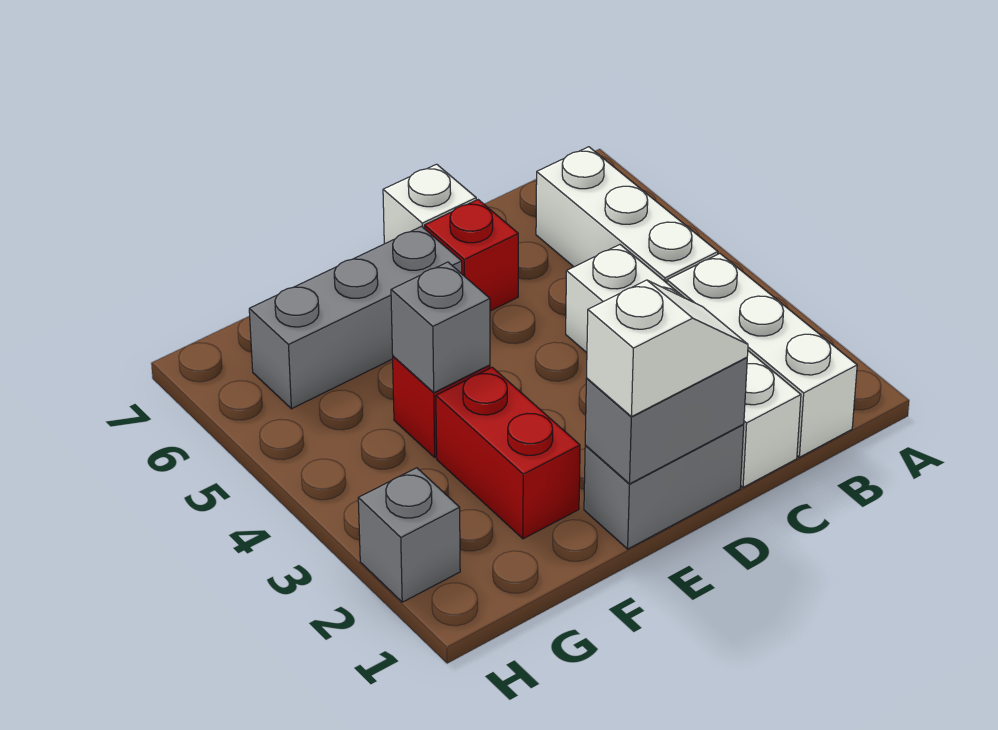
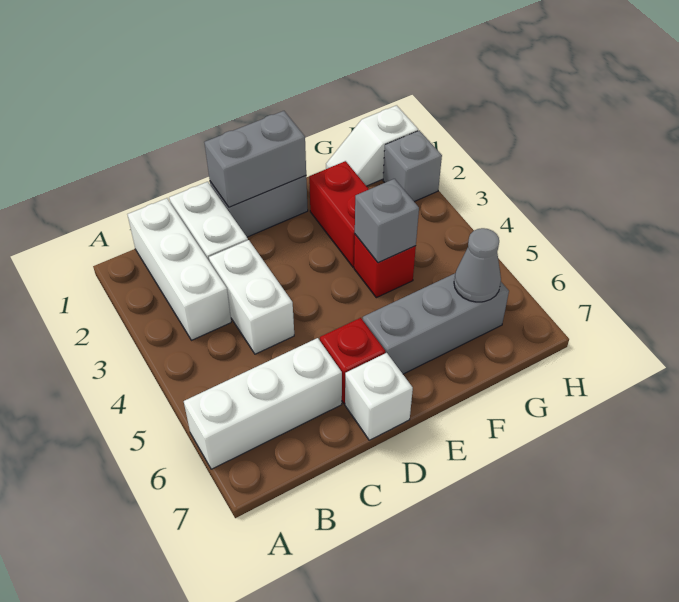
white brick B4:B6 level 1 -> white brick A6:C6 level 1
white slope D1:E1 level 3 top E -> white slope G1:H1 level 1 top H
none -> grey cone G6 level 2

